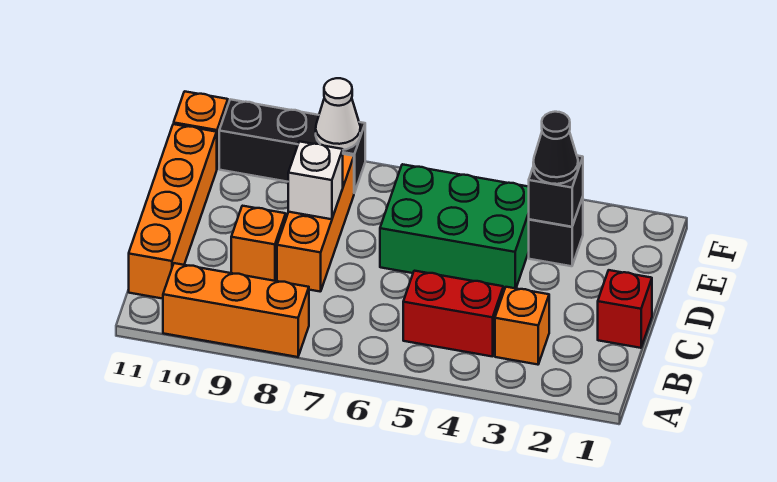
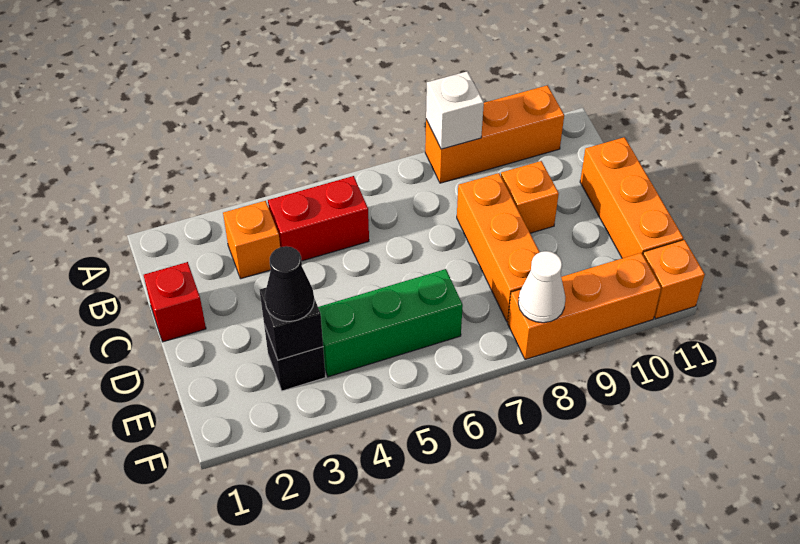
orange brick B11:E11 level 1 -> orange brick C11:E11 level 1
green brick D4:E6 level 1 -> green brick E4:E6 level 1
white brick D8 level 2 -> white brick A8 level 2
black brick F8:F10 level 1 -> orange brick F8:F10 level 1

